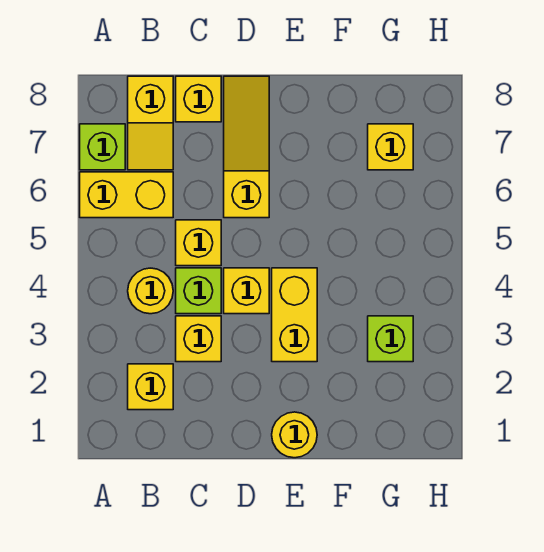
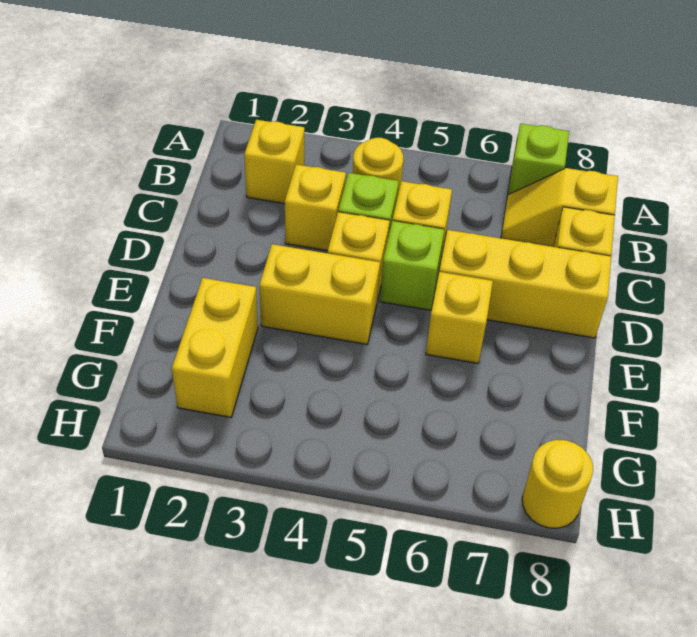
yellow brick A6:B6 level 1 -> yellow brick F2:G2 level 1
yellow slope D6:D8 level 1 top 6 -> yellow brick D6:D8 level 1
yellow round brick E1 level 1 -> yellow round brick H8 level 1
lime brick G3 level 1 -> lime brick D5 level 1
yellow brick G7 level 1 -> yellow brick E6 level 1

